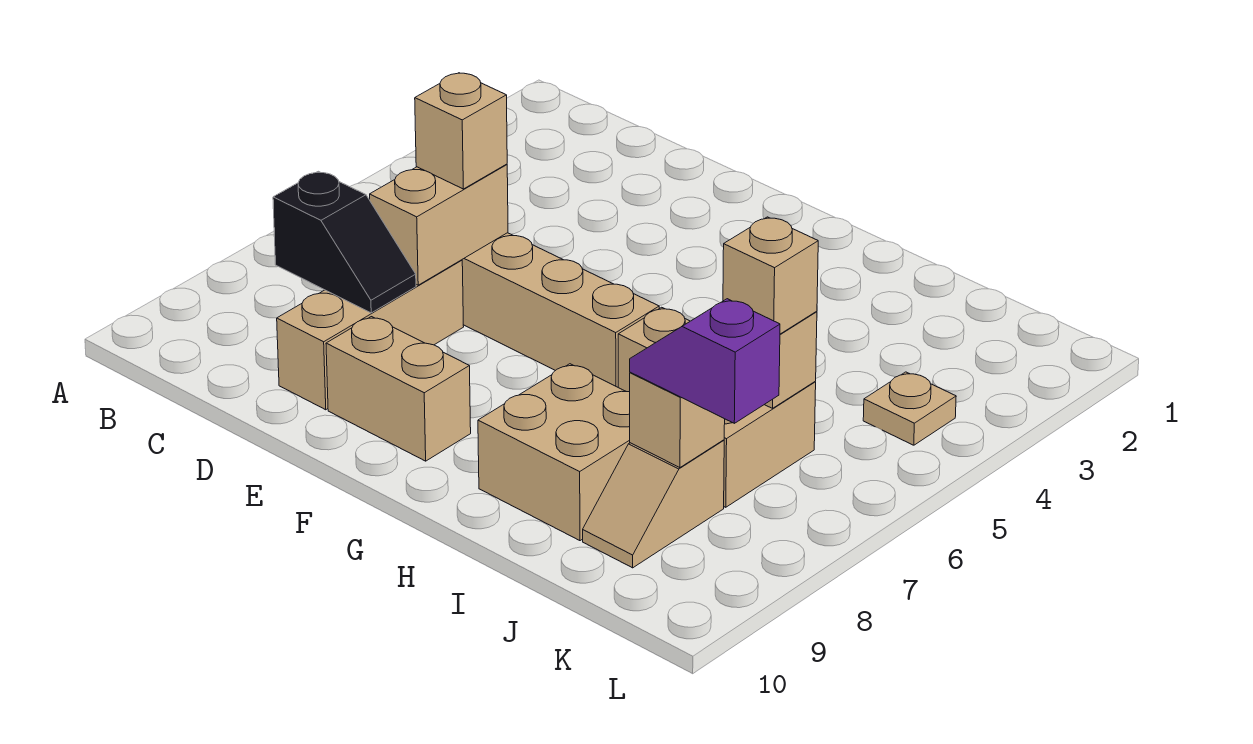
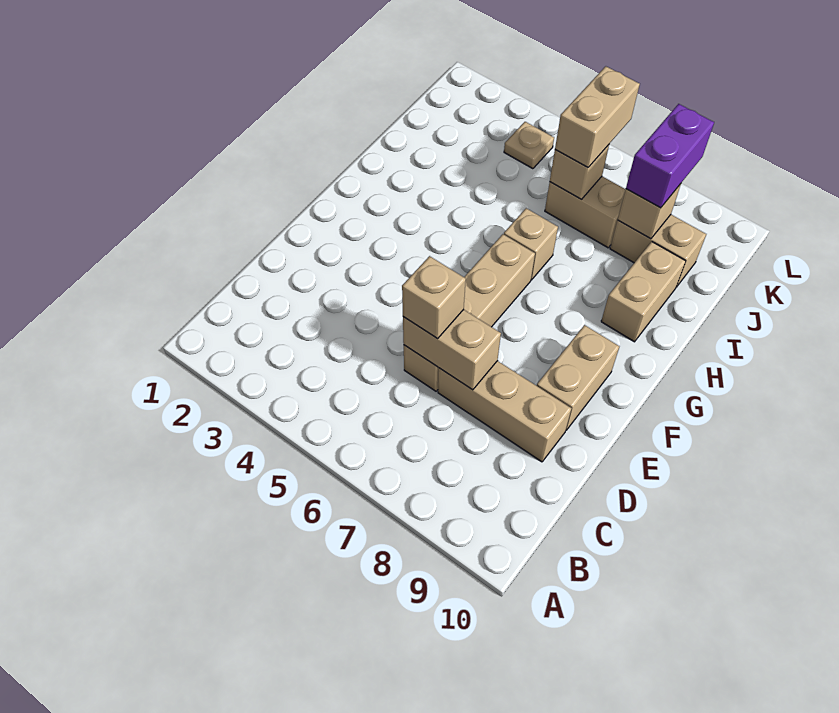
black slope C8:D8 level 2 top C -> none
tan brick H8:I9 level 1 -> tan brick H9:I9 level 1
tan brick J6 level 3 -> tan brick J6:K6 level 3
tan slope J8:J9 level 1 top 8 -> tan brick J8:J9 level 1
purple slope J8:K8 level 3 top K -> purple brick J8:K8 level 3

